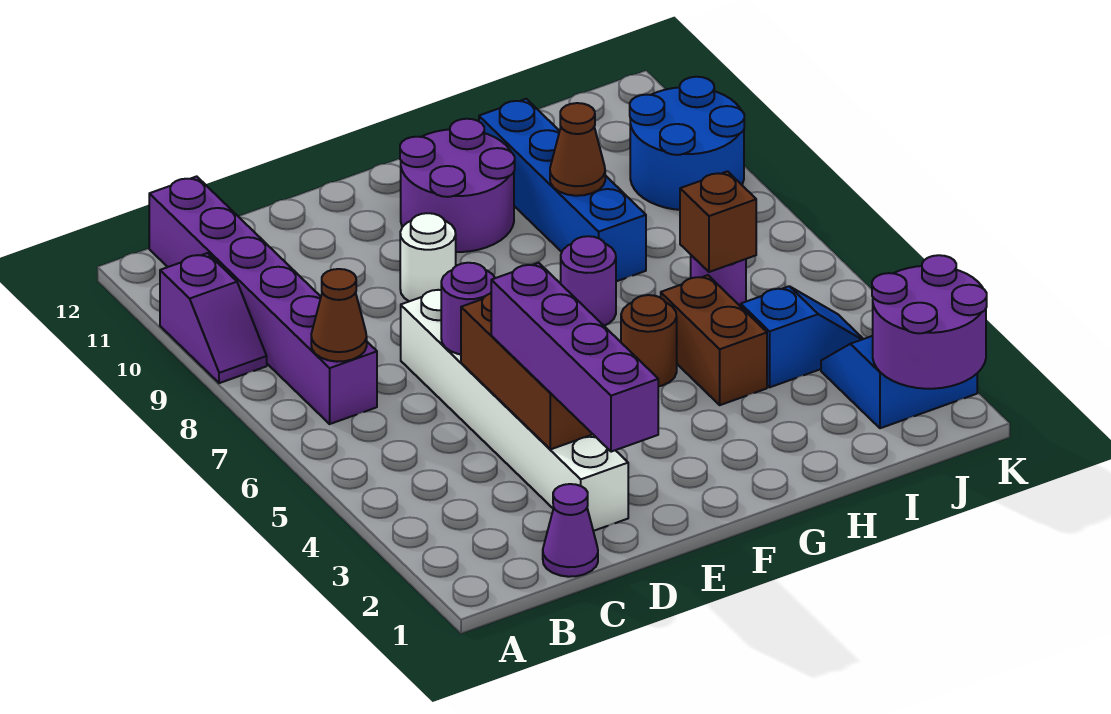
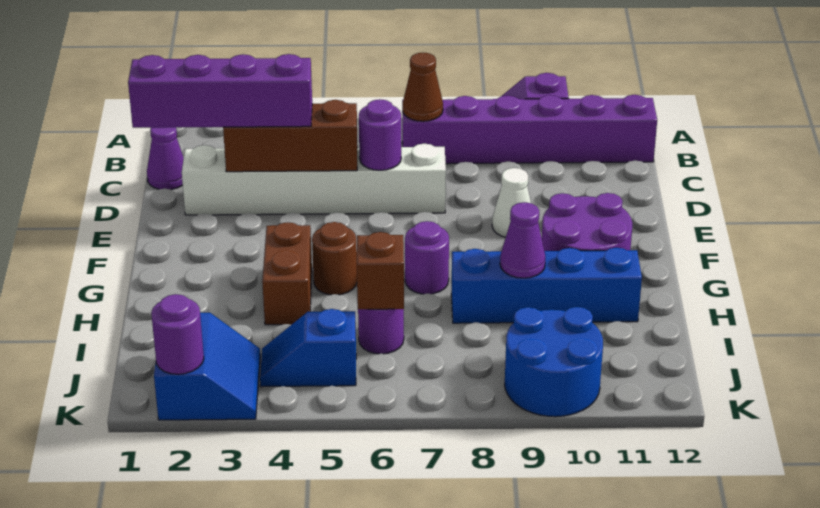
white round brick E9 level 1 -> white cone E9 level 1
brown brick H4:H5 level 1 -> brown brick G4:H4 level 1
brown cone H9 level 2 -> purple cone H9 level 2
blue slope I4:J4 level 1 top I -> blue slope J4:J5 level 1 top 5
purple round brick J1:K2 level 2 -> purple round brick K2 level 2

